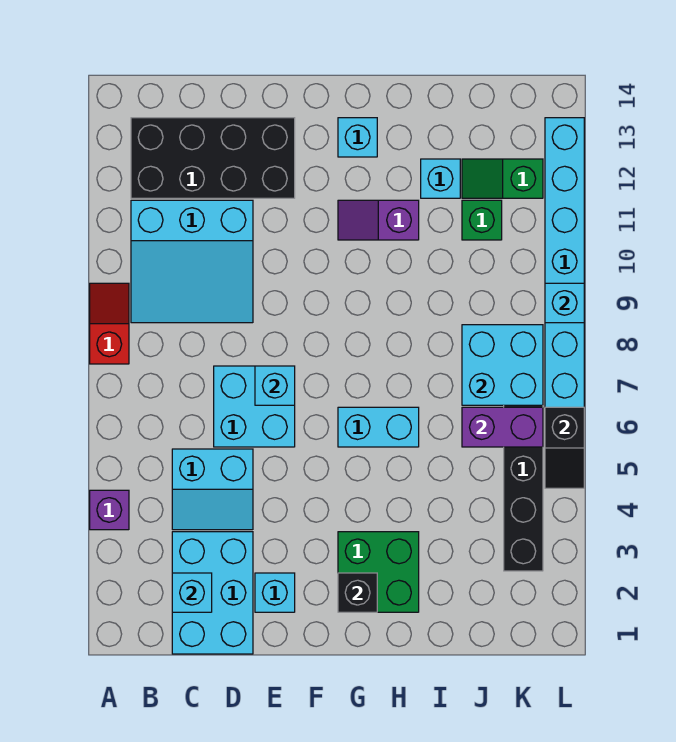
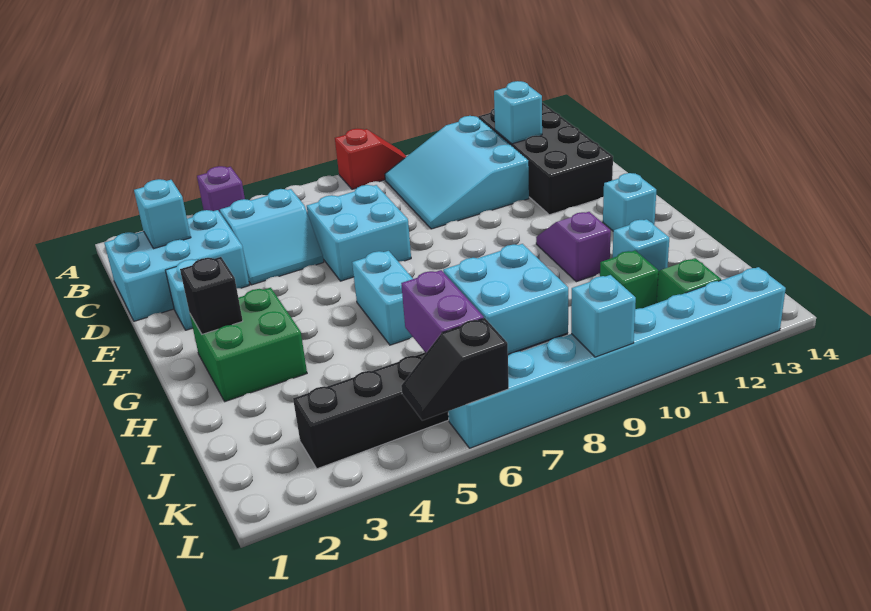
cyan slope C4:D5 level 1 top 5 -> cyan slope C4:D5 level 1 top C
cyan brick E7 level 2 -> cyan brick C12 level 2

